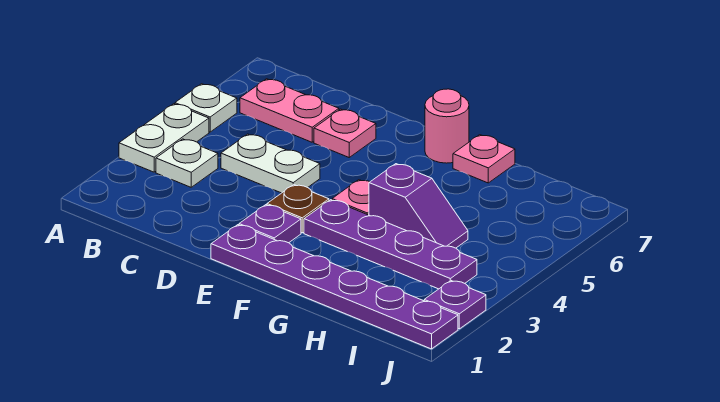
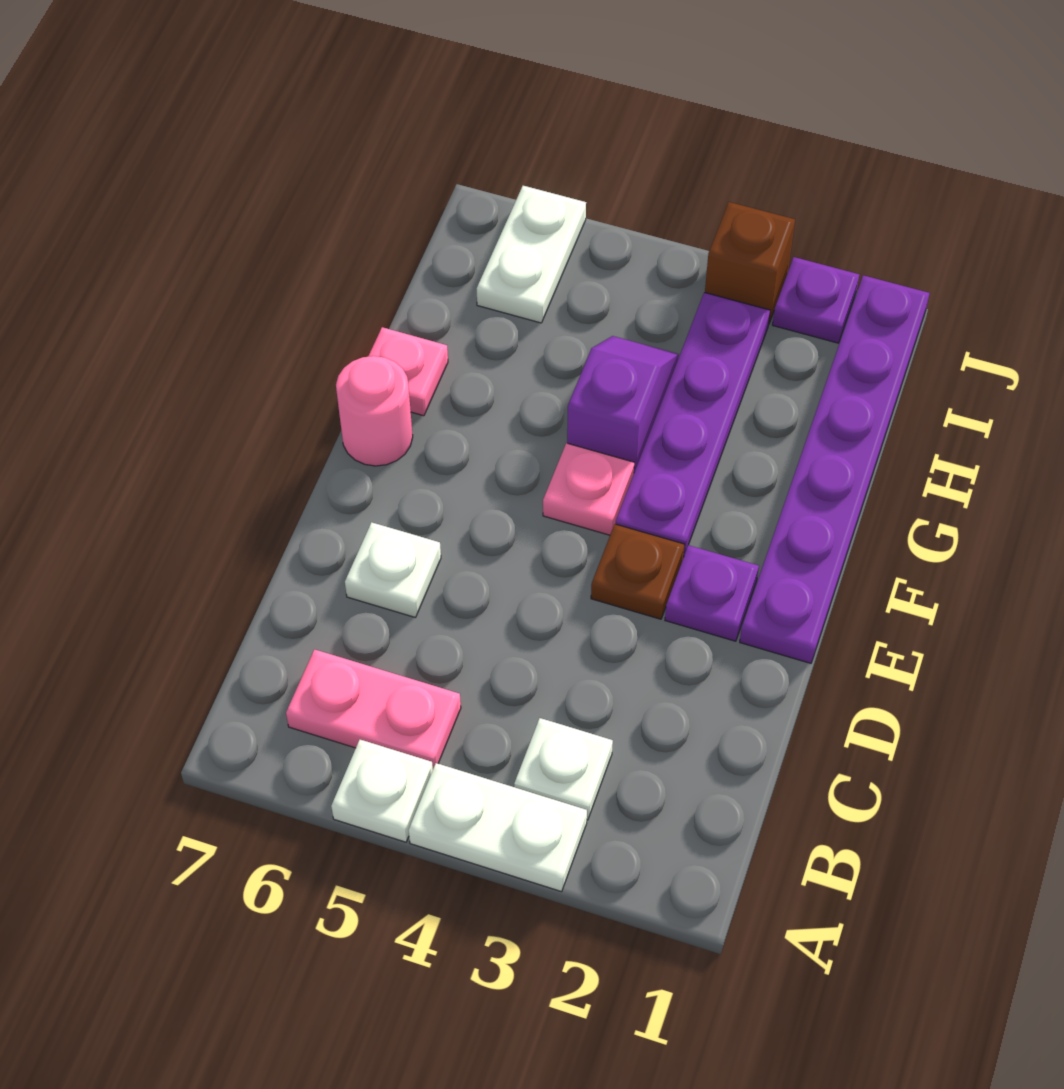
pink plate B6:C6 level 1 -> pink plate B5:B6 level 1
white plate C4:D4 level 1 -> white plate I6:J6 level 1
pink plate D6 level 1 -> white plate D6 level 1
none -> brown brick J3 level 1

